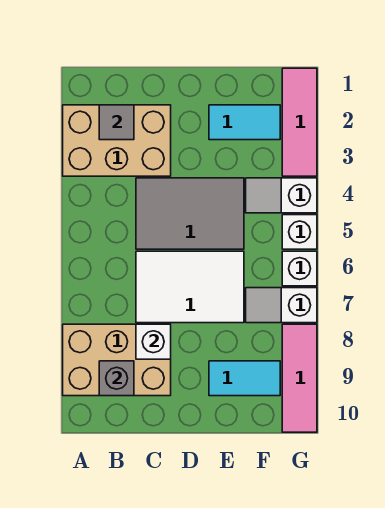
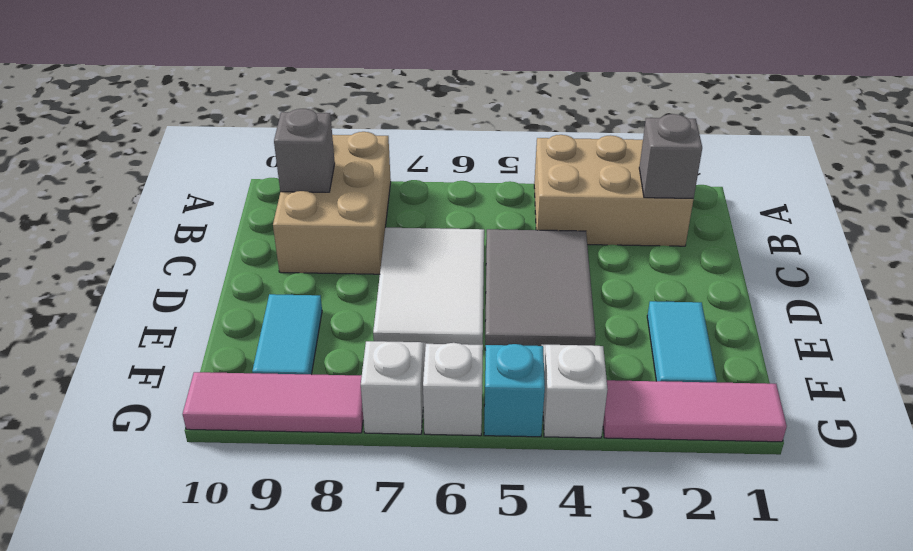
tan brick A2:C3 level 1 -> tan brick A2:B4 level 1
grey tile B2 level 2 -> grey brick B2 level 2
white brick C8 level 2 -> none
white brick G5 level 1 -> cyan brick G5 level 1

